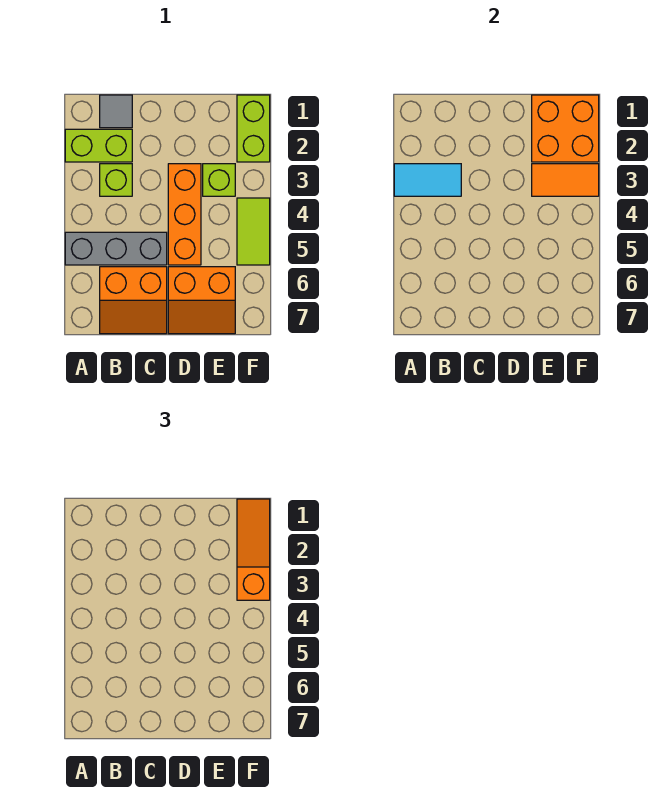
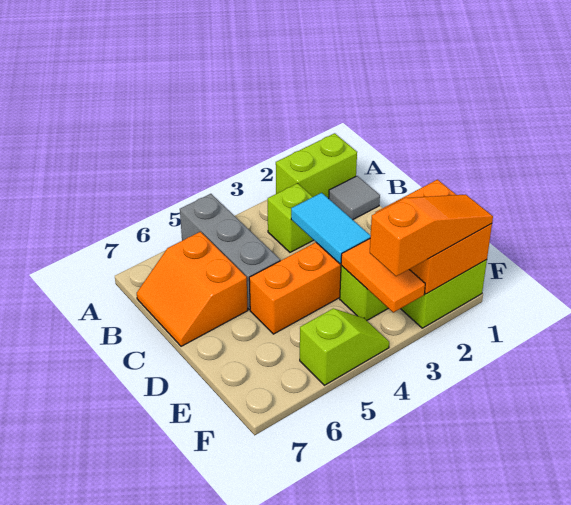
lime brick A2:B2 level 1 -> lime brick A1:A2 level 1
cyan tile A3:B3 level 2 -> cyan tile C3:D3 level 2
orange slope D6:E7 level 1 top 6 -> none
lime tile F4:F5 level 1 -> lime slope F4:F5 level 1 top 5

